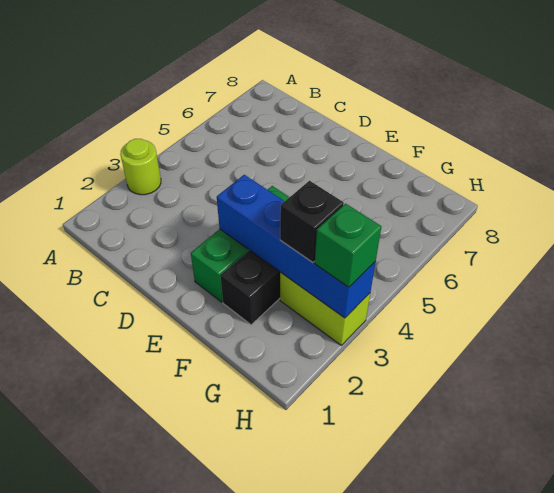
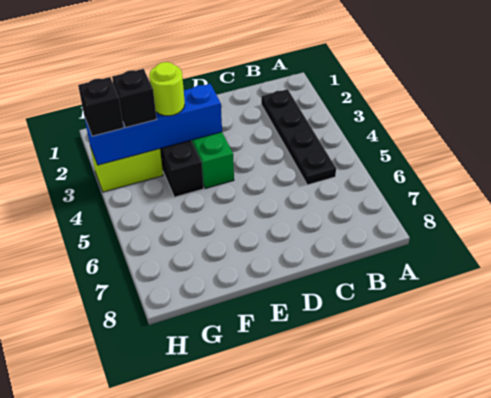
lime round brick A3 level 1 -> lime round brick F3 level 3
none -> black plate B2:B5 level 1
green brick H3 level 3 -> black brick H3 level 3

